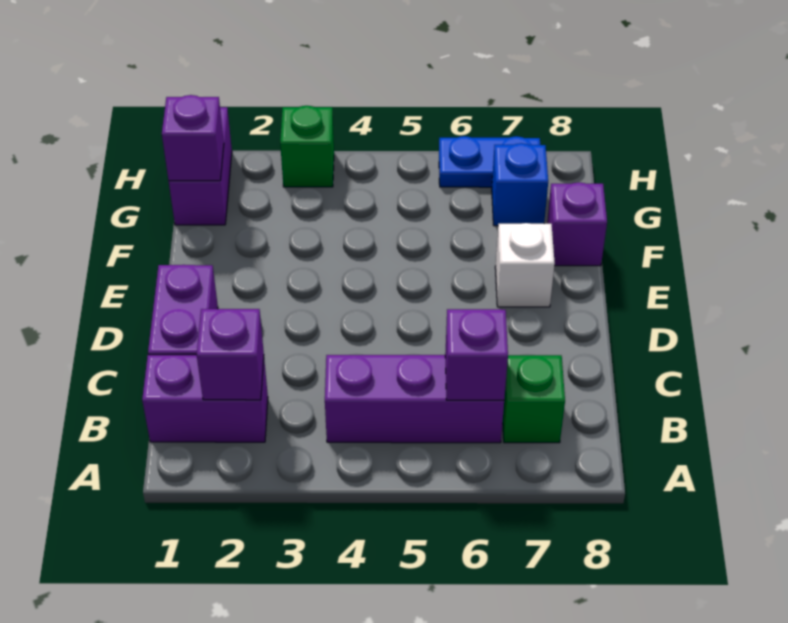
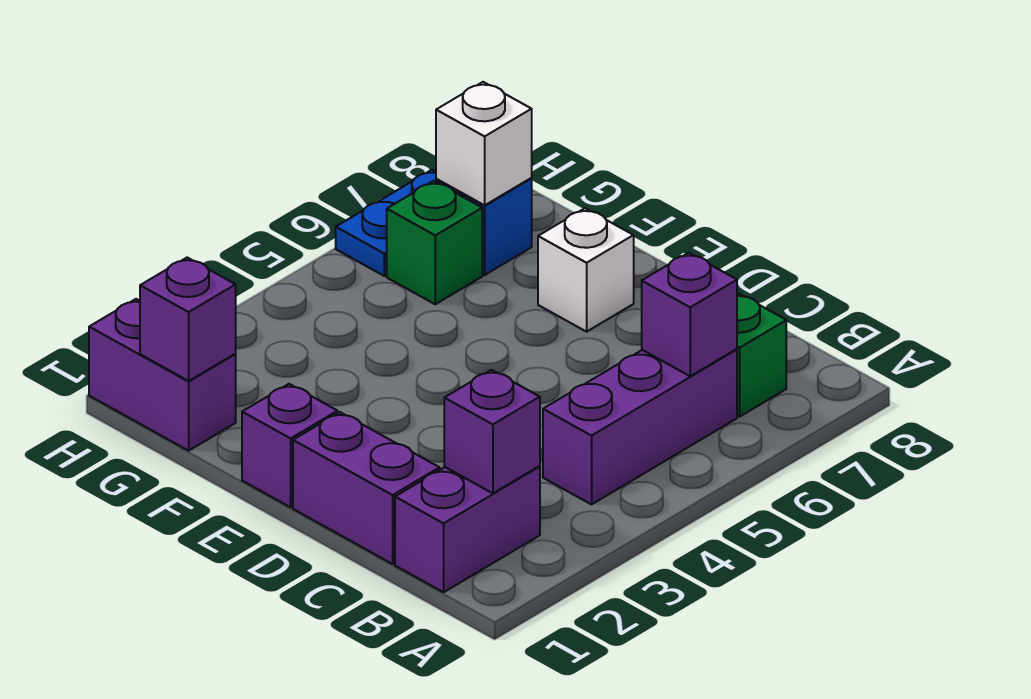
purple brick F8 level 1 -> purple brick E1 level 1
none -> white brick G7 level 2
green brick H3 level 1 -> green brick G6 level 1

